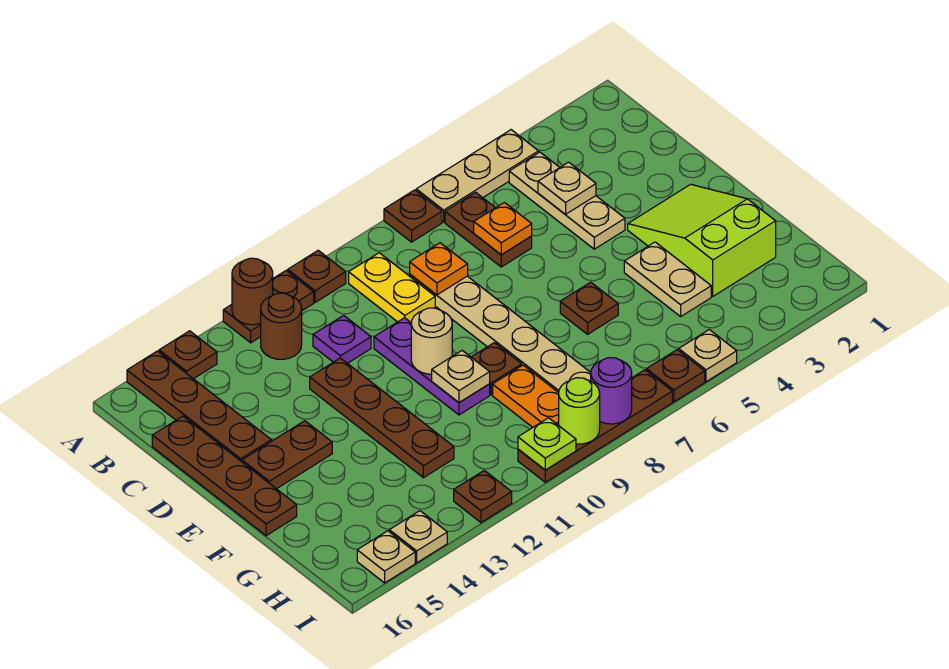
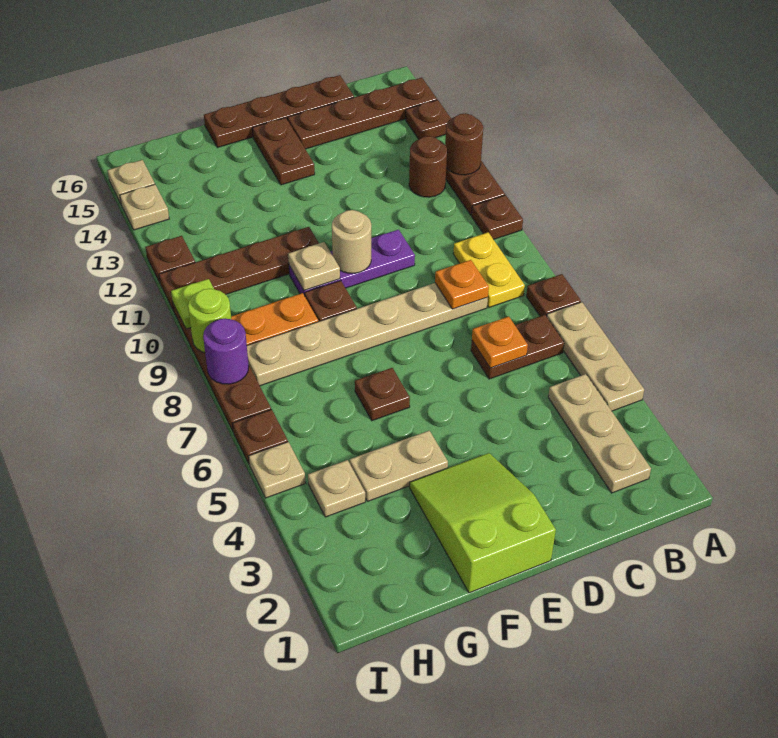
tan plate B4:D4 level 1 -> tan plate B2:B4 level 1
yellow plate B9:C9 level 1 -> yellow plate B8:B9 level 1
tan plate C4 level 2 -> tan plate H4 level 1
purple plate C11 level 1 -> none
brown plate D12:G12 level 1 -> brown plate F11:I11 level 1
lime slope E2:G3 level 1 top G -> lime slope E1:F3 level 1 top 1

